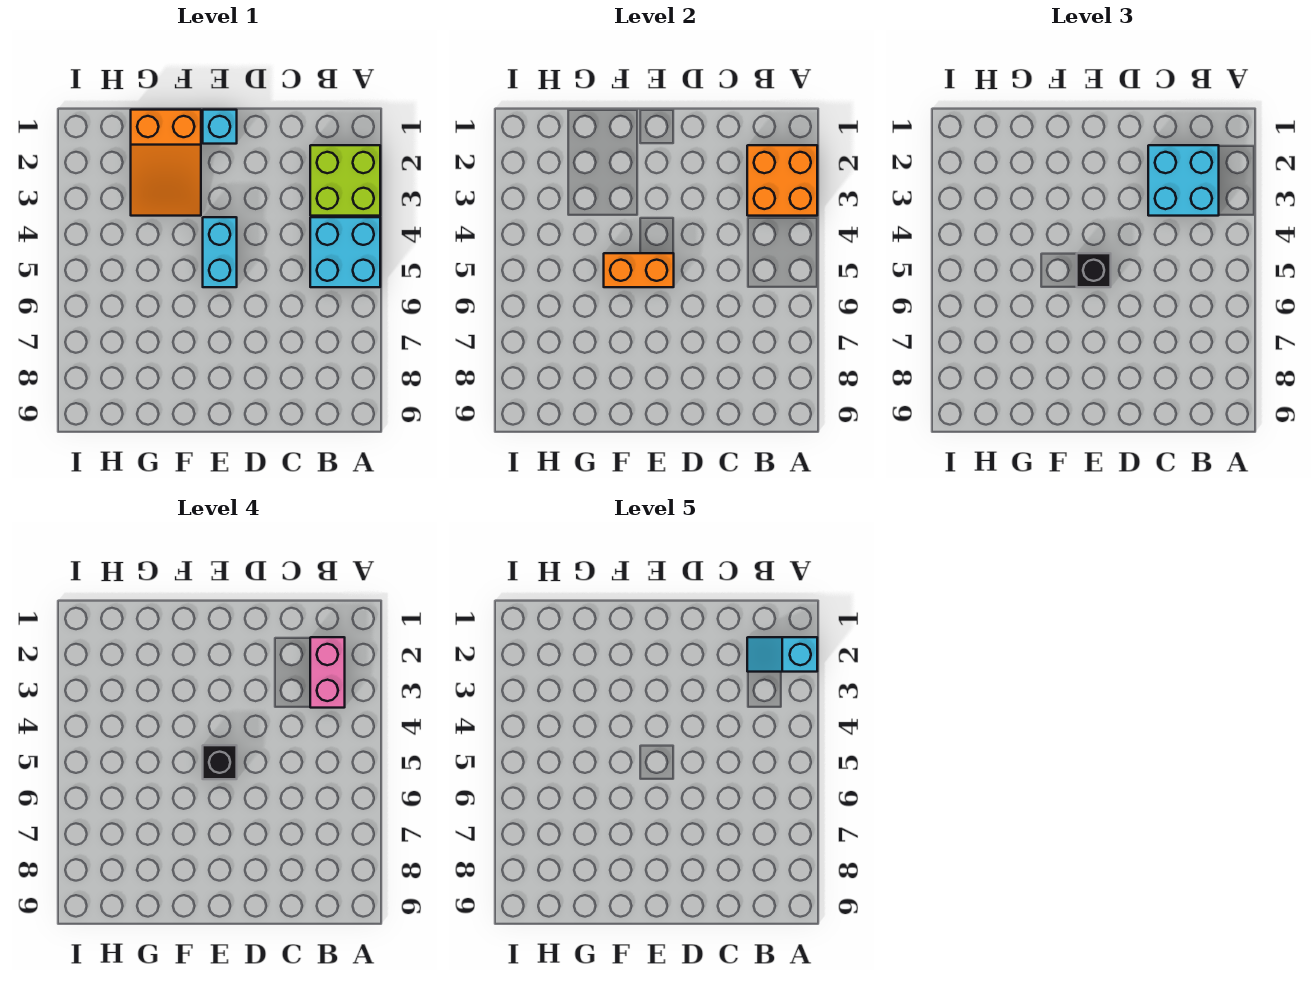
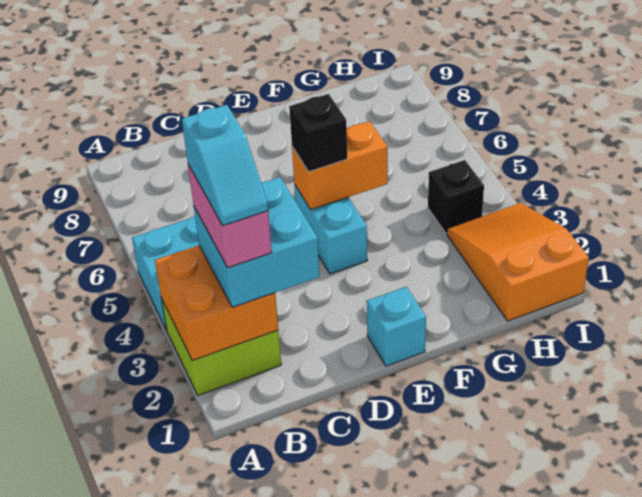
cyan slope A2:B2 level 5 top A -> cyan slope B2:B3 level 5 top 3
black brick E5 level 4 -> black brick H4 level 1
orange slope F1:G3 level 1 top 1 -> orange slope H1:I3 level 1 top 1

